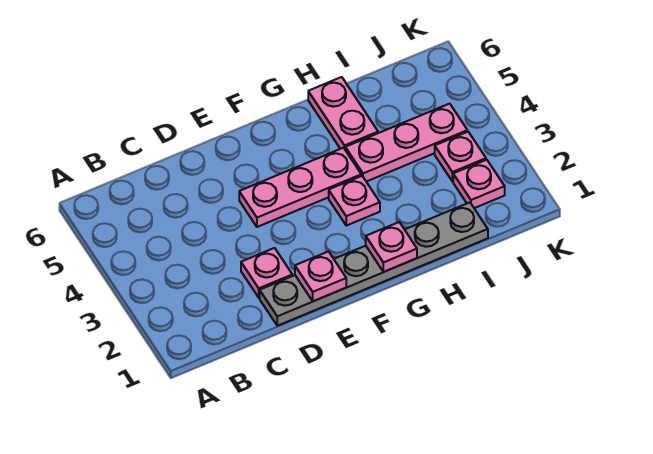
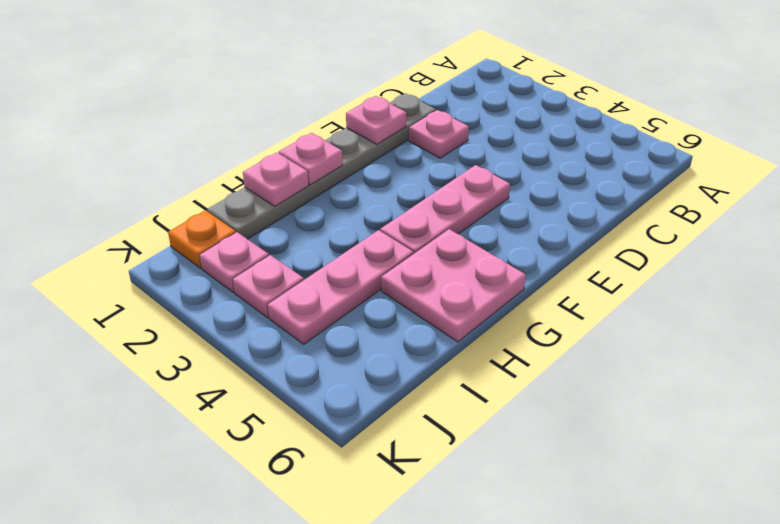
pink plate G3 level 1 -> pink plate H1 level 2
pink plate H5:H6 level 1 -> pink plate G5:H6 level 1
none -> orange plate J1 level 1

